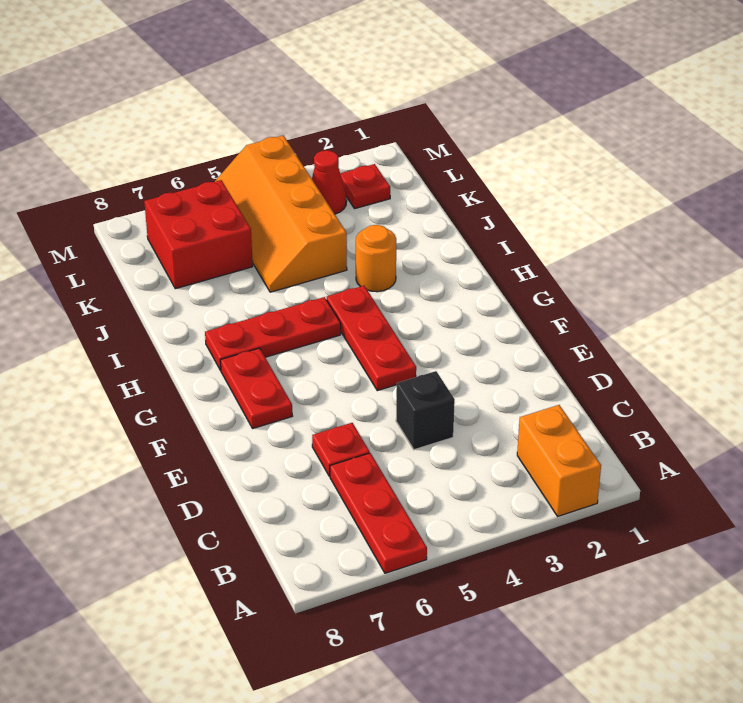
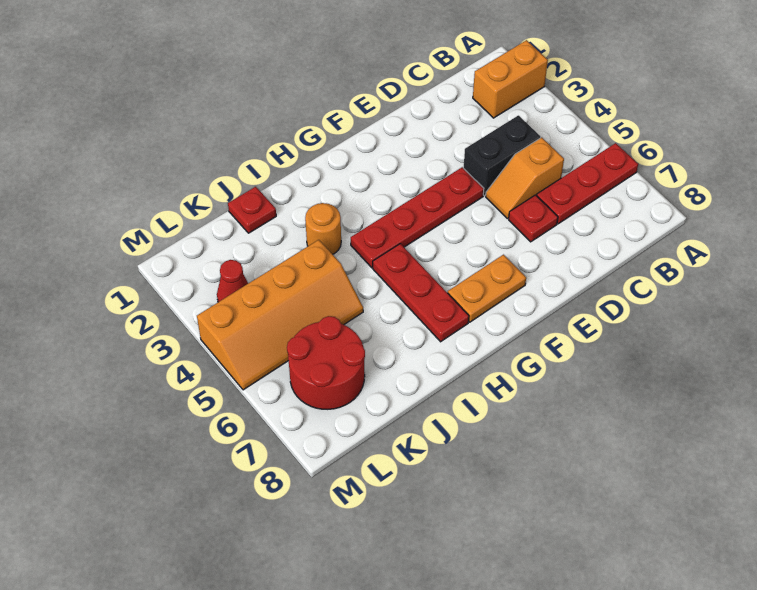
none -> orange slope C5:D5 level 1 top C
black brick D4 level 1 -> black brick C4:D4 level 1
red plate F4:H4 level 1 -> red plate E4:H4 level 1
red plate F7:G7 level 1 -> orange plate F7:G7 level 1
red brick K6:L7 level 1 -> red round brick K6:L7 level 1
red plate L2 level 1 -> red plate J1 level 1

